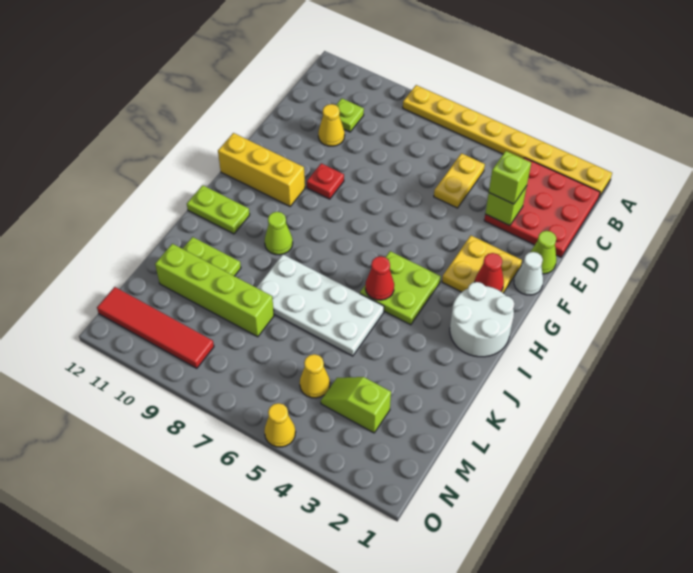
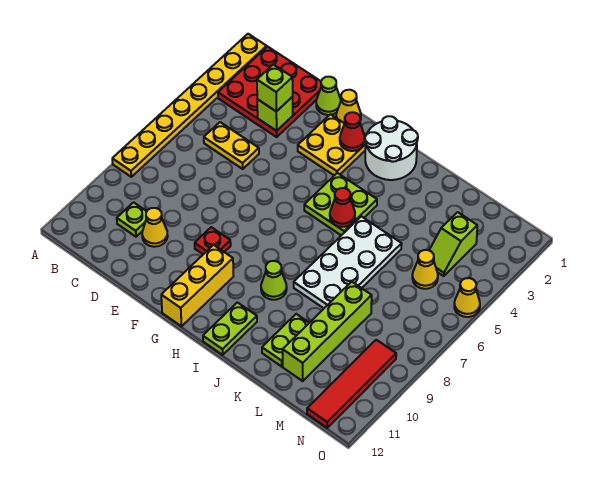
white cone F1 level 1 -> yellow cone F1 level 1

